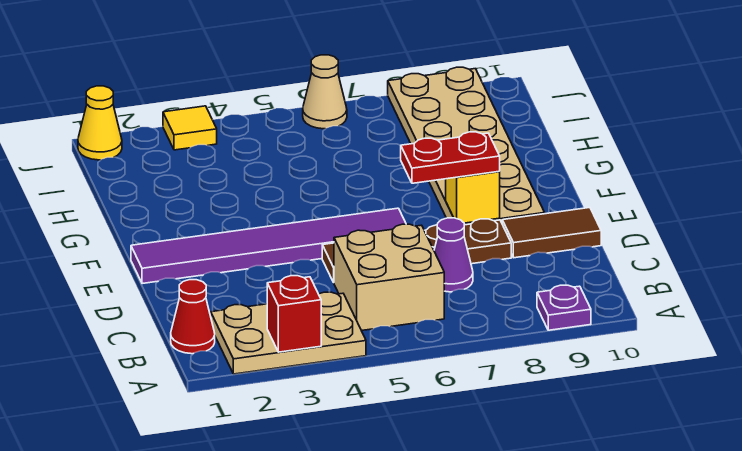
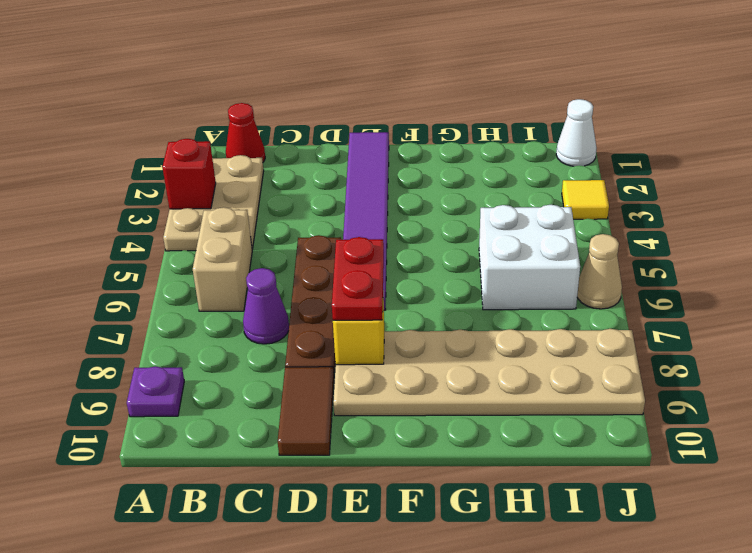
tan brick B5:C6 level 1 -> tan brick B5:B6 level 1
none -> white brick H5:I6 level 1
yellow cone J1 level 1 -> white cone J1 level 1

